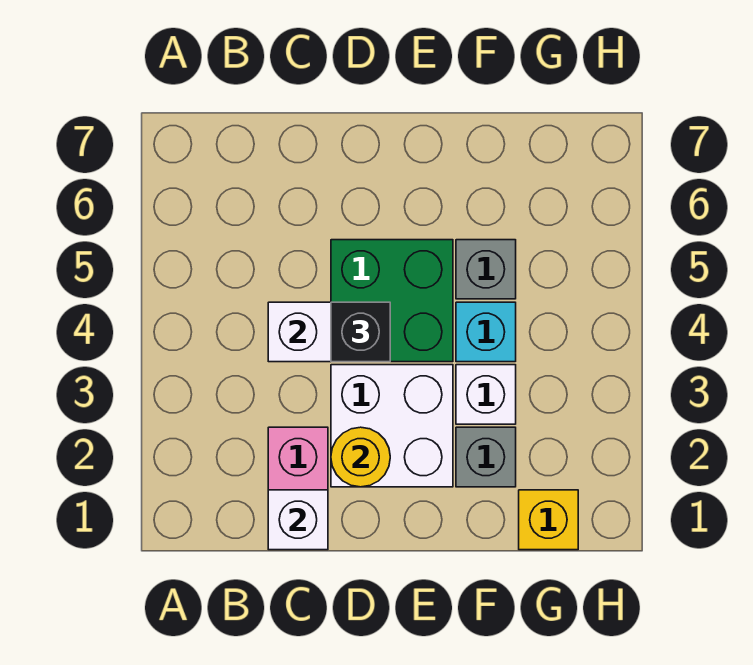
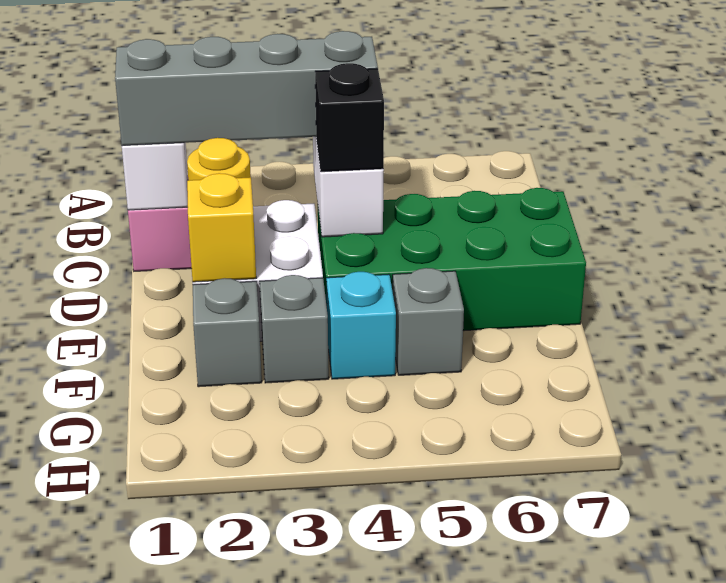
none -> grey brick C1:C4 level 3
green brick D4:E5 level 1 -> green brick D4:E7 level 1
white brick F3 level 1 -> grey brick F3 level 1
yellow brick G1 level 1 -> yellow brick E2 level 2

